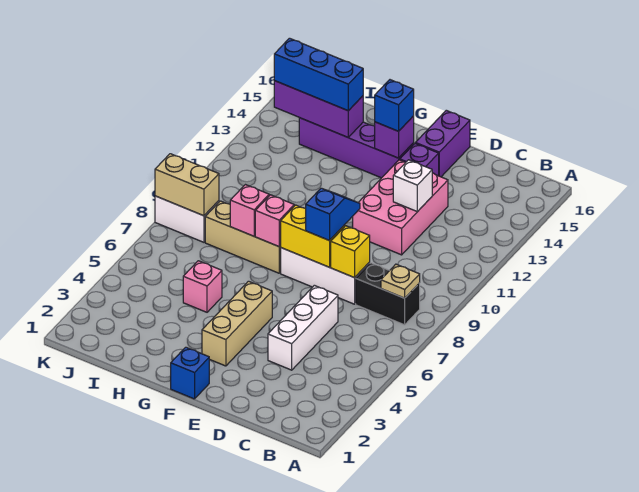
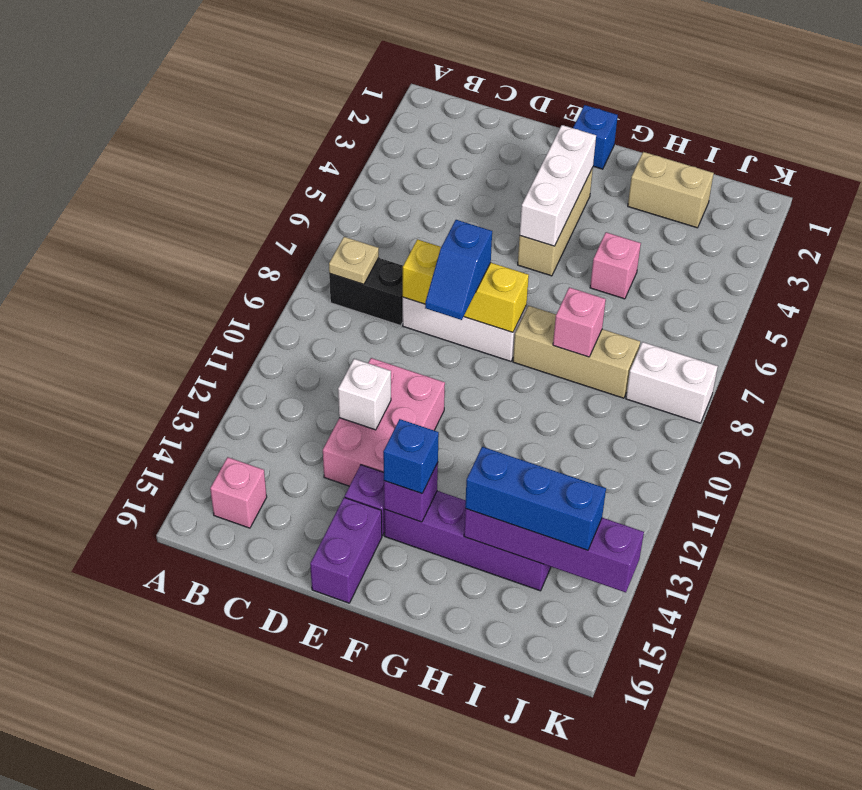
white brick D4:D6 level 1 -> white brick F3:F5 level 2
pink brick G8 level 2 -> pink brick B15 level 1
purple brick H14:J14 level 2 -> purple brick H14:K14 level 2
tan brick J8:K8 level 2 -> tan brick H2:I2 level 1

